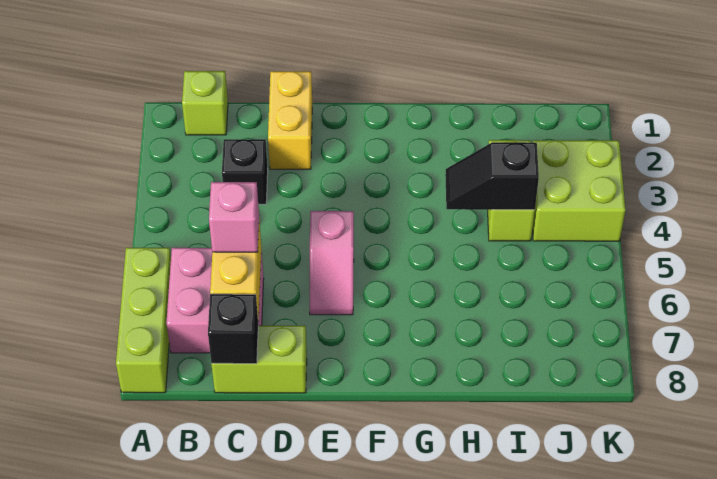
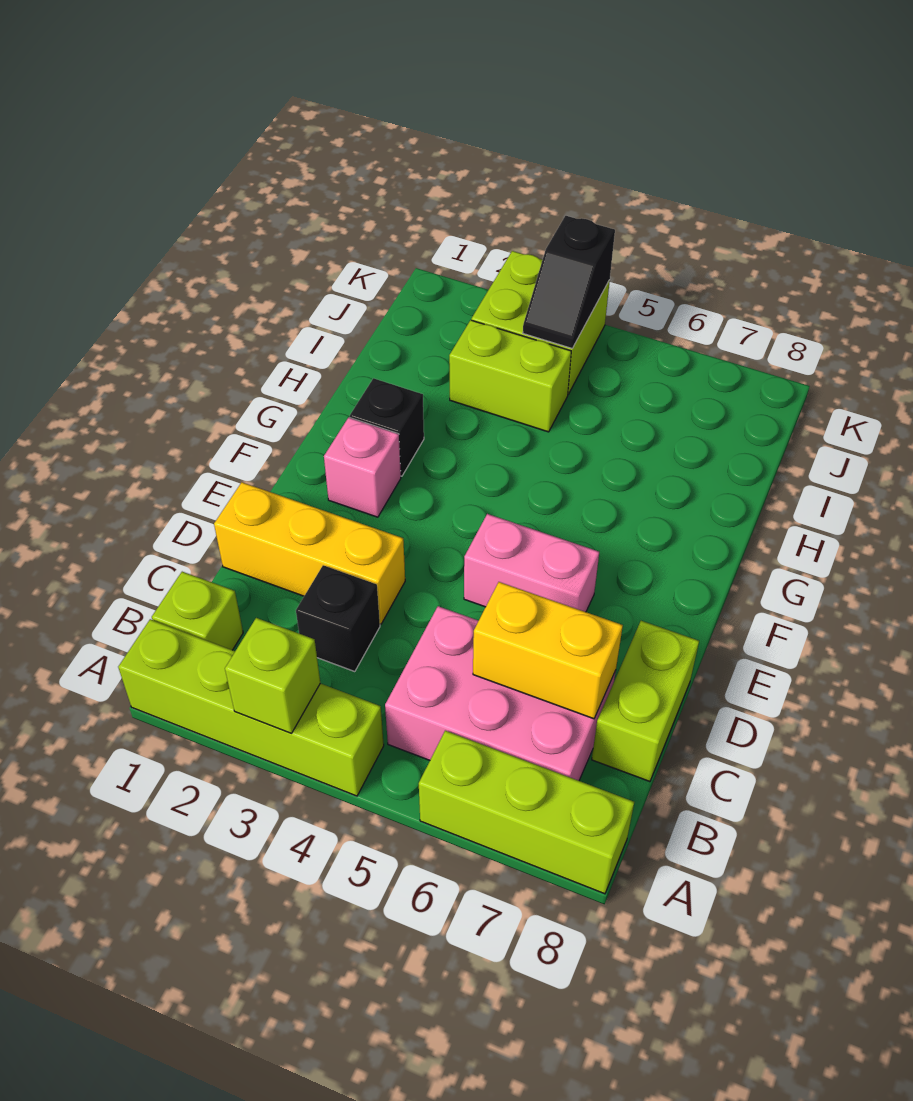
none -> lime brick A1:A4 level 1
none -> lime brick A3 level 2
pink brick B6:C7 level 1 -> pink brick B5:C7 level 1
pink brick C6 level 3 -> pink brick F2 level 1
black brick C8 level 2 -> black brick G2 level 1
yellow brick D1:D2 level 1 -> yellow brick D1:D3 level 1
pink slope E5:E6 level 1 top 5 -> pink brick E5:E6 level 1
black slope H4:I4 level 2 top I -> black slope J4:K4 level 2 top K

